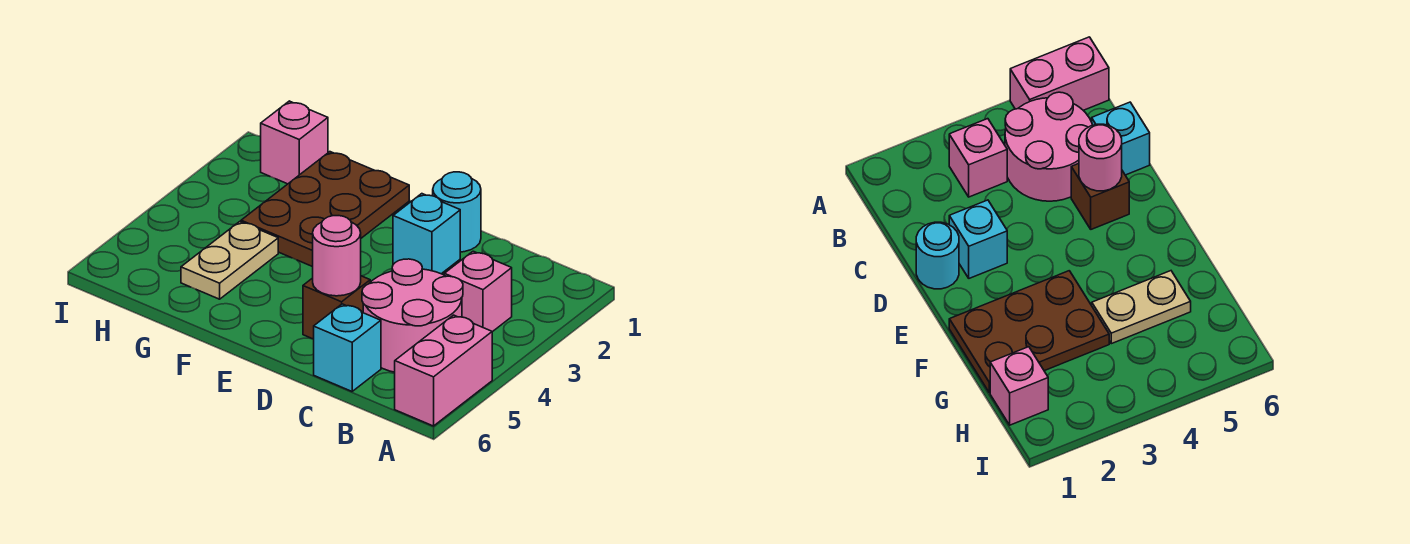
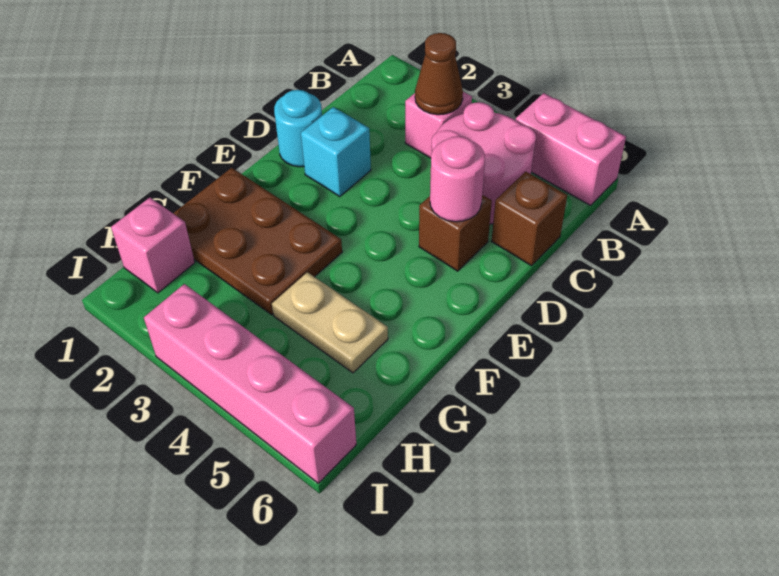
none -> brown cone B3 level 2
cyan brick C6 level 1 -> brown brick C6 level 1
none -> pink brick I3:I6 level 1

